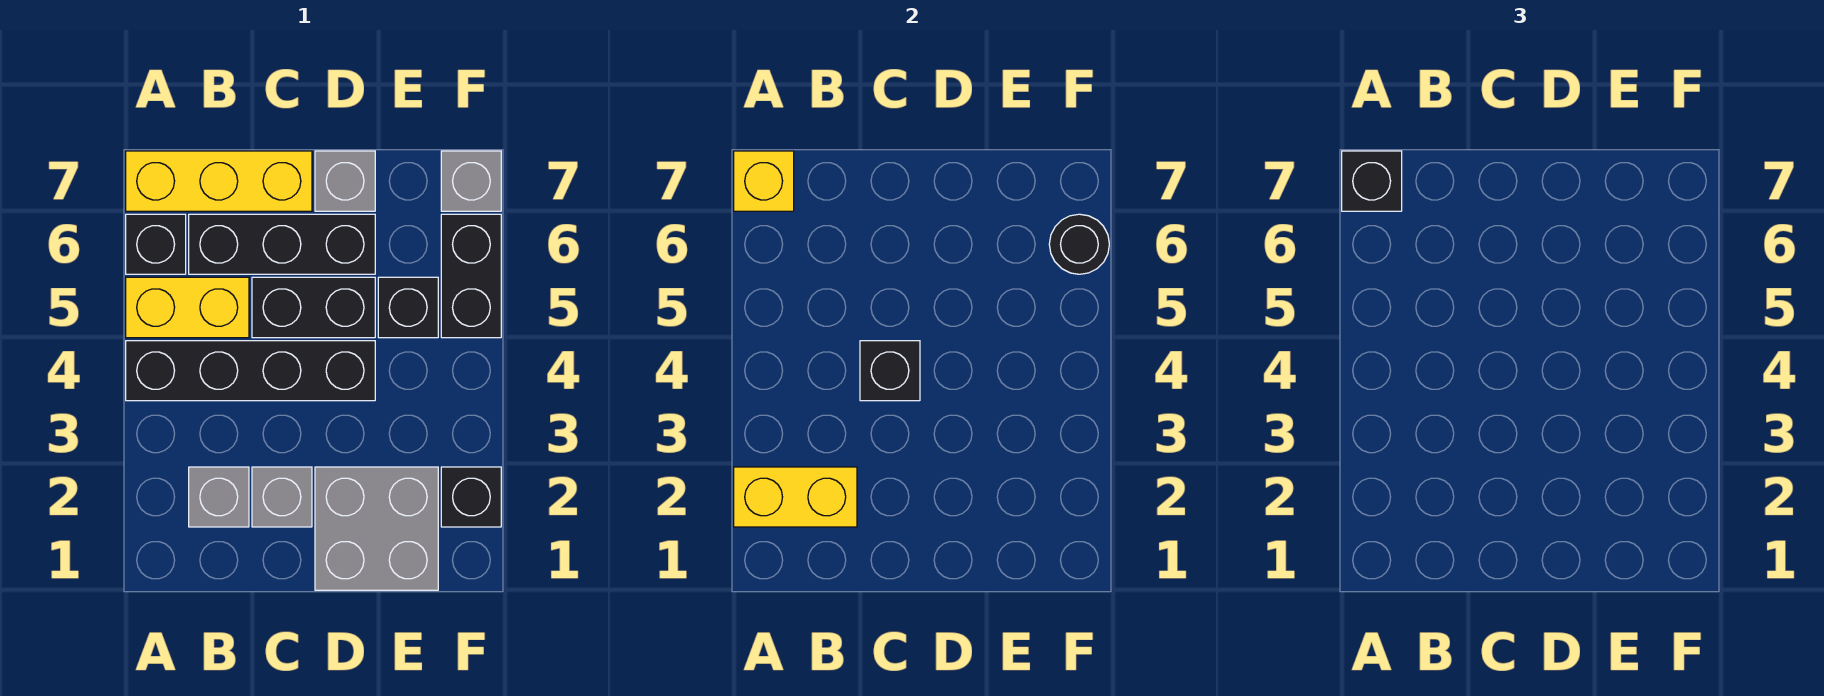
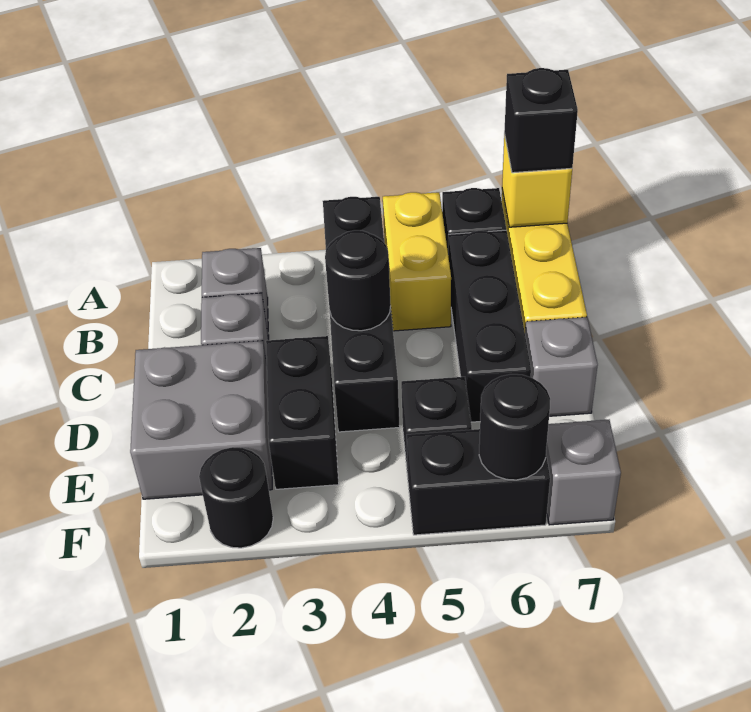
yellow brick A2:B2 level 2 -> none
black brick C4 level 2 -> black round brick C4 level 2
black brick C5:D5 level 1 -> black brick D3:E3 level 1
black brick F2 level 1 -> black round brick F2 level 1

